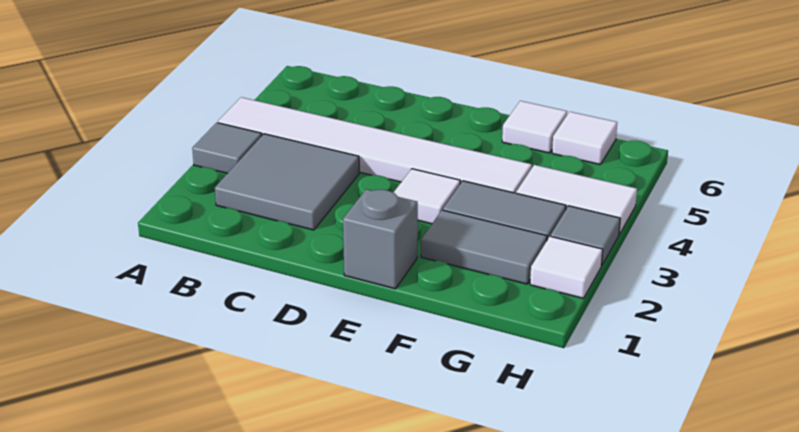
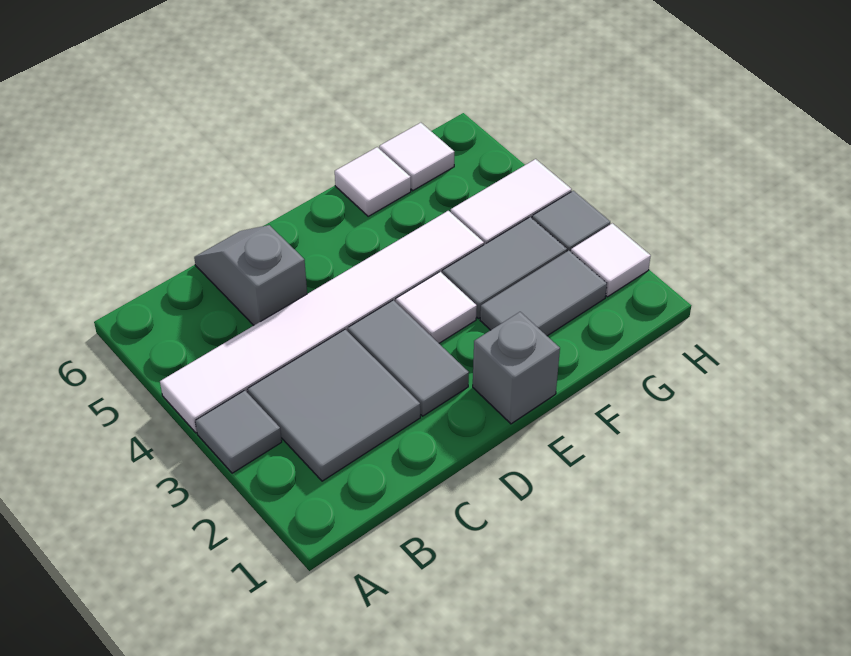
none -> grey slope C5:C6 level 1 top 5
none -> grey tile D2:D3 level 1

